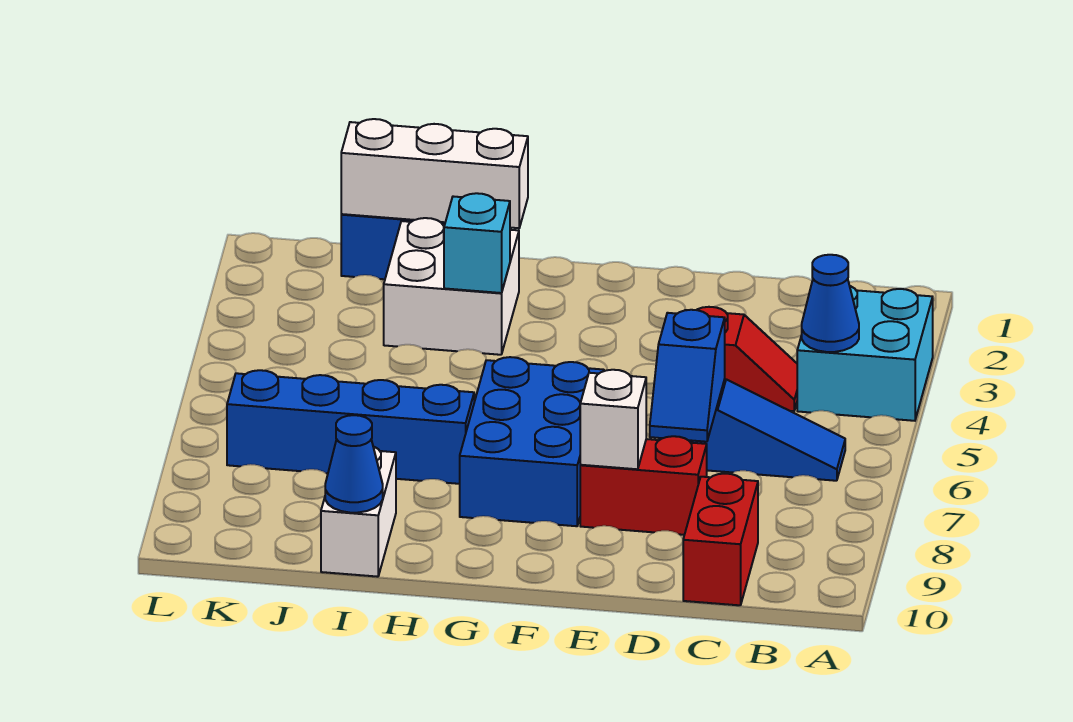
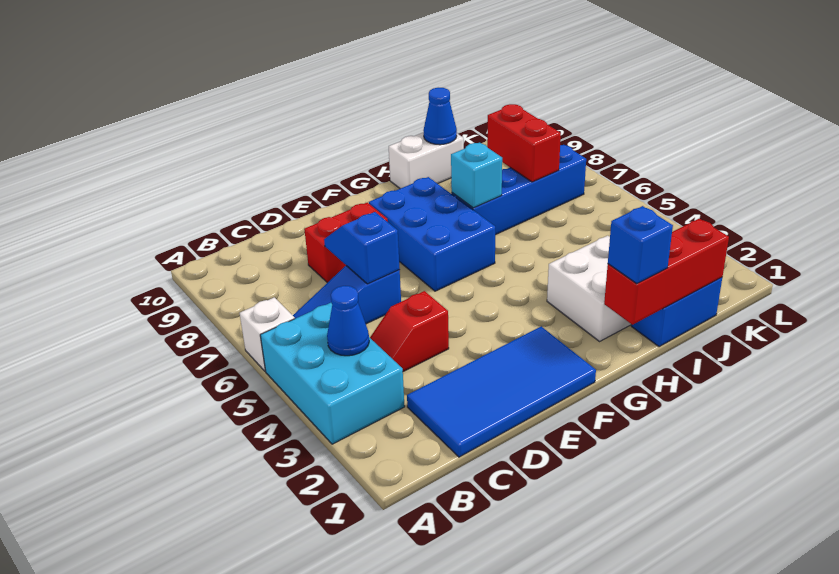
cyan brick A3:B4 level 1 -> cyan brick A3:B5 level 1
none -> blue tile C1:F2 level 1
red brick C9:C10 level 1 -> red brick J7:J8 level 2
white brick E8 level 2 -> white brick A6 level 1
white brick H1:J1 level 2 -> red brick H1:J1 level 2
none -> blue brick H1 level 3
cyan brick H3 level 2 -> cyan brick H7 level 2
white brick I9:I10 level 1 -> white brick H10:I10 level 1

